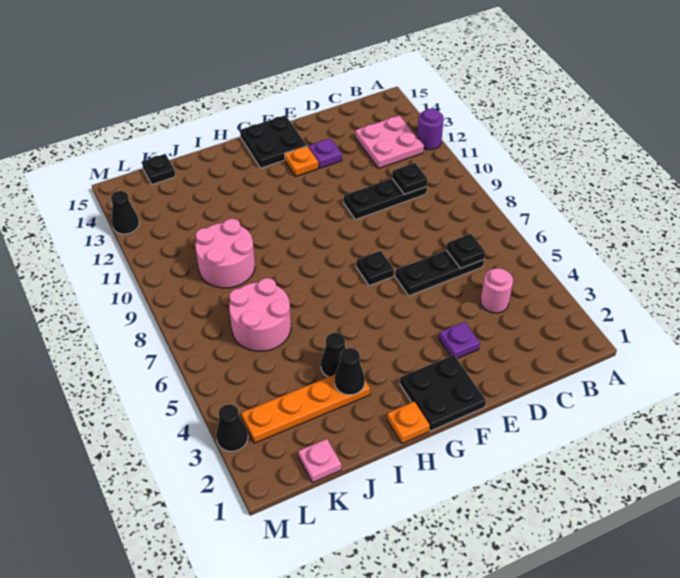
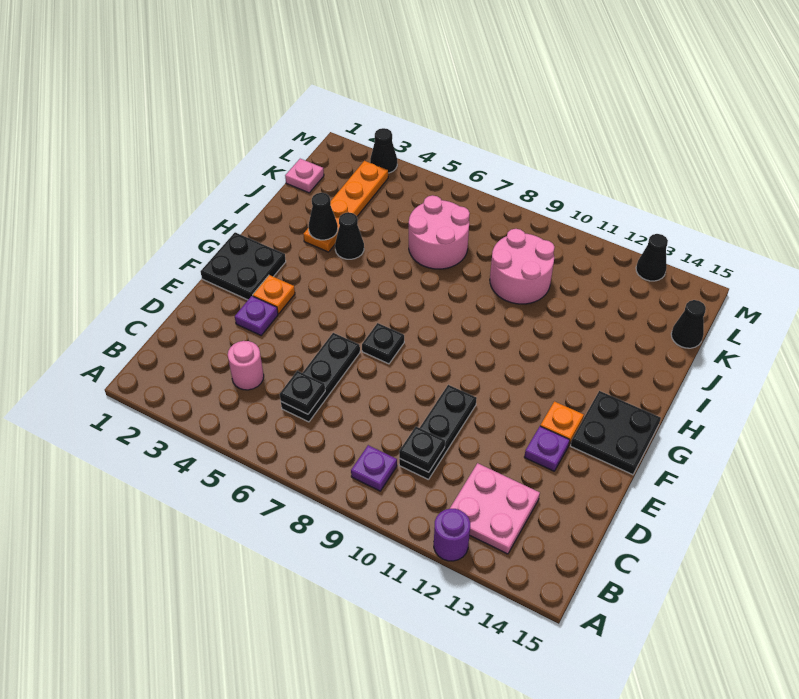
none -> purple plate B9 level 1
orange plate H1 level 1 -> orange plate F3 level 1
black plate K15 level 1 -> black cone K15 level 1

